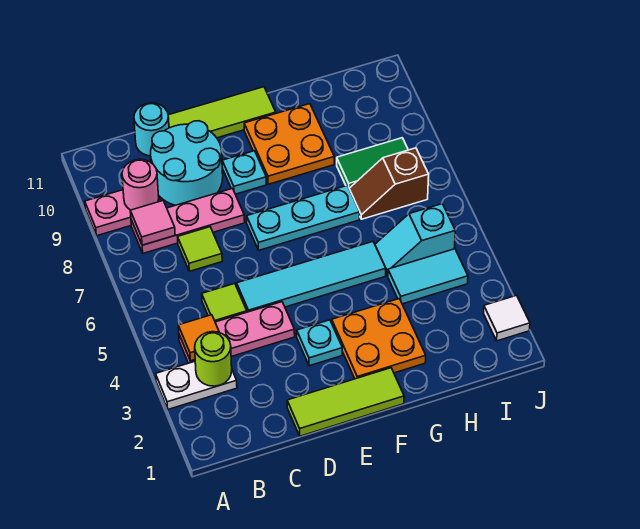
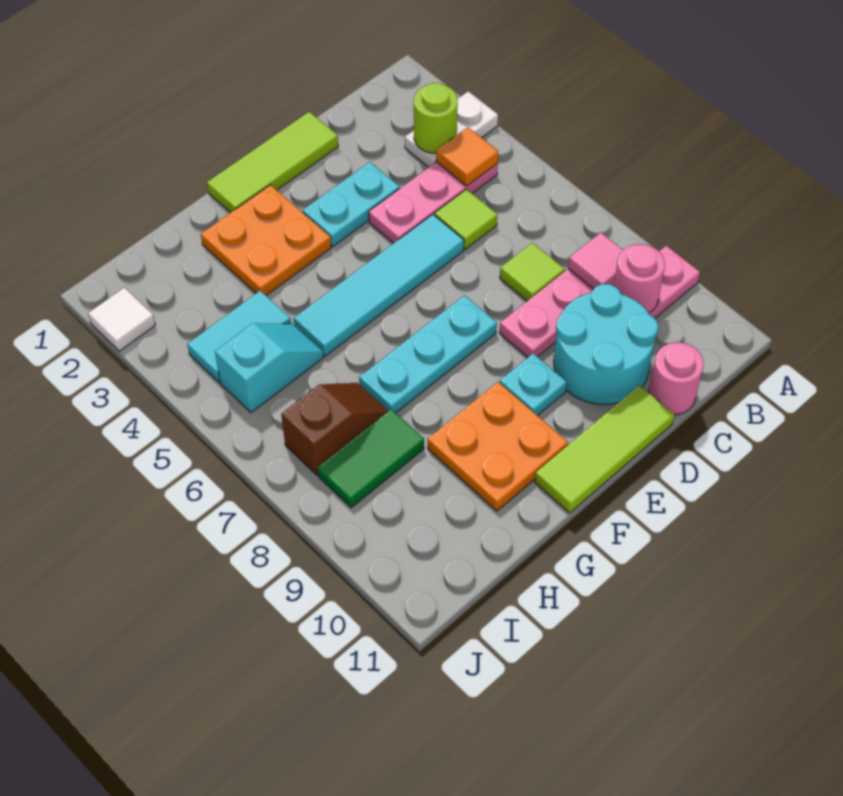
cyan round brick C11 level 1 -> pink round brick C11 level 1
cyan plate E3 level 1 -> cyan plate D3:E3 level 1

